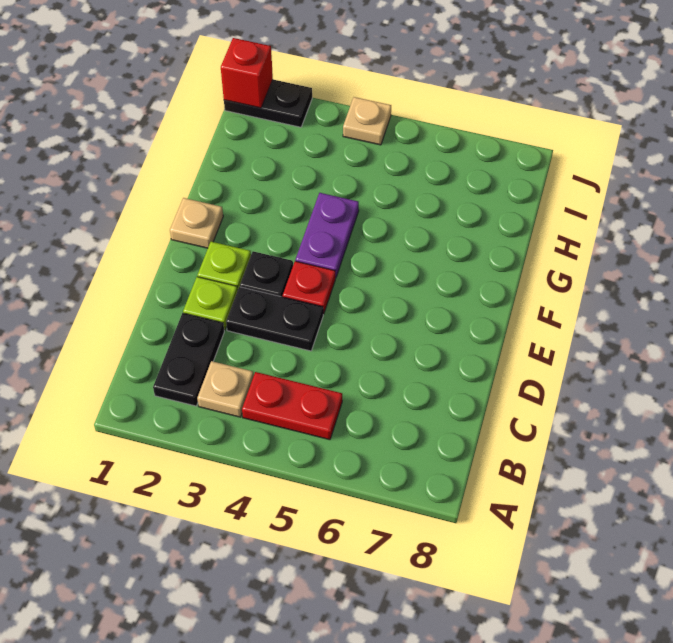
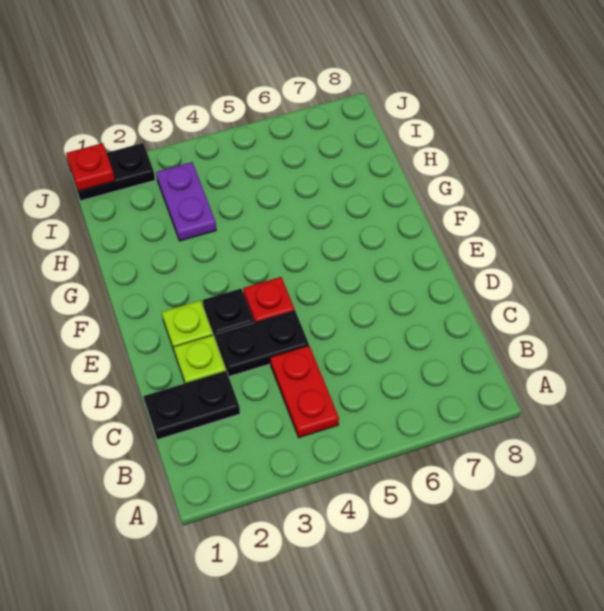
black plate B2:C2 level 1 -> black plate C1:C2 level 1
tan plate B3 level 1 -> none
red plate B4:B5 level 1 -> red plate B4:C4 level 1
tan plate F1 level 1 -> none
purple plate F4:G4 level 1 -> purple plate H3:I3 level 1
red brick J1 level 2 -> red plate J1 level 2
tan plate J4 level 1 -> none

